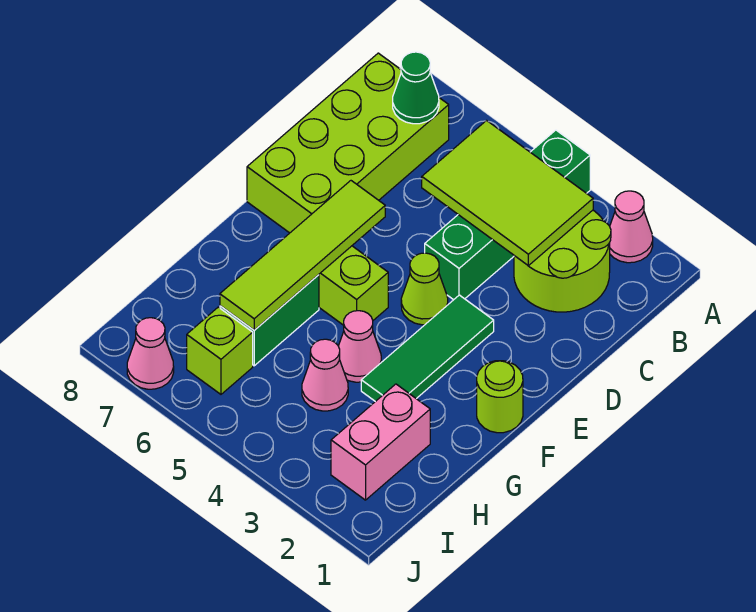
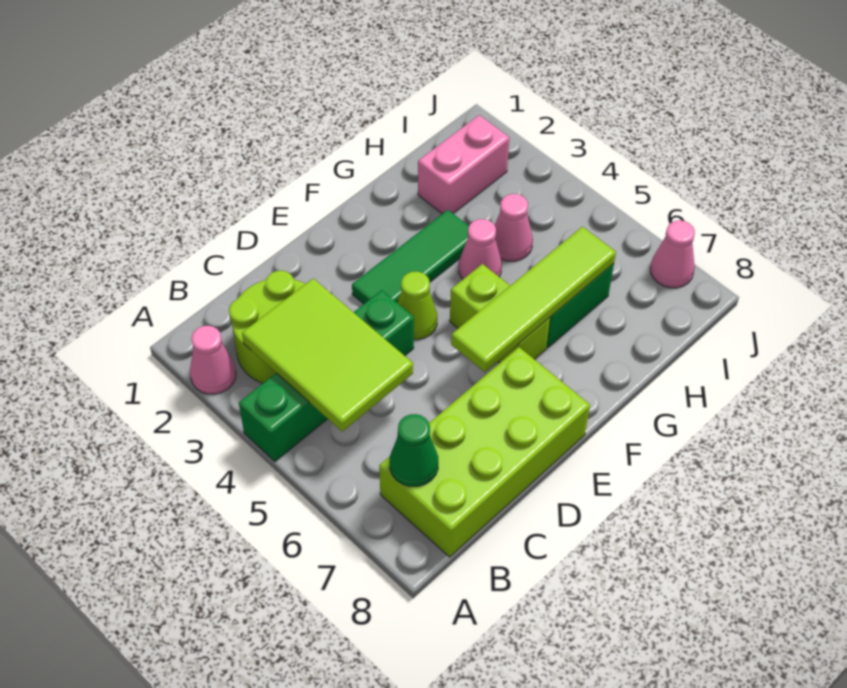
lime round brick F1 level 1 -> none
lime brick I6 level 1 -> none

